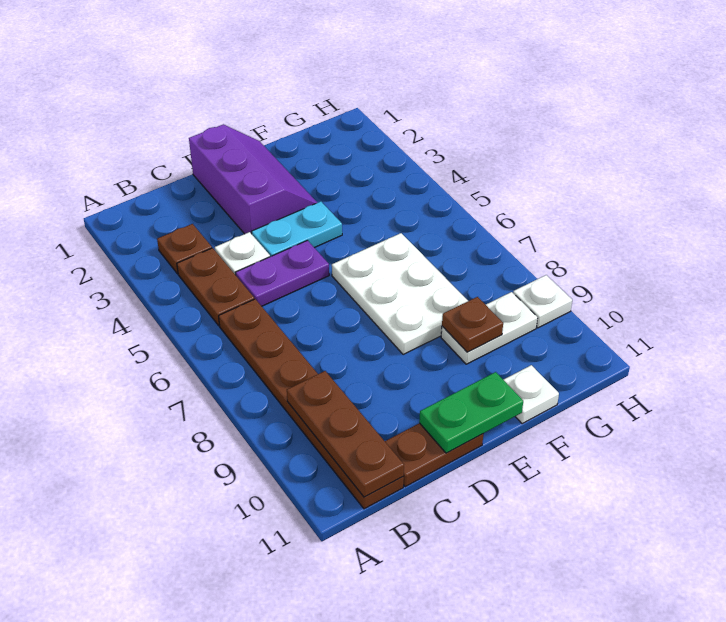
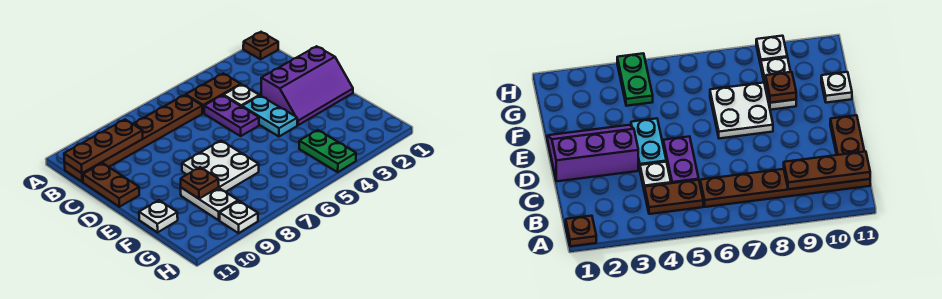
brown plate B3 level 1 -> brown plate A1 level 1
green plate D11:E11 level 2 -> green plate G4:H4 level 1
white plate E6:F8 level 1 -> white plate E7:F8 level 1

